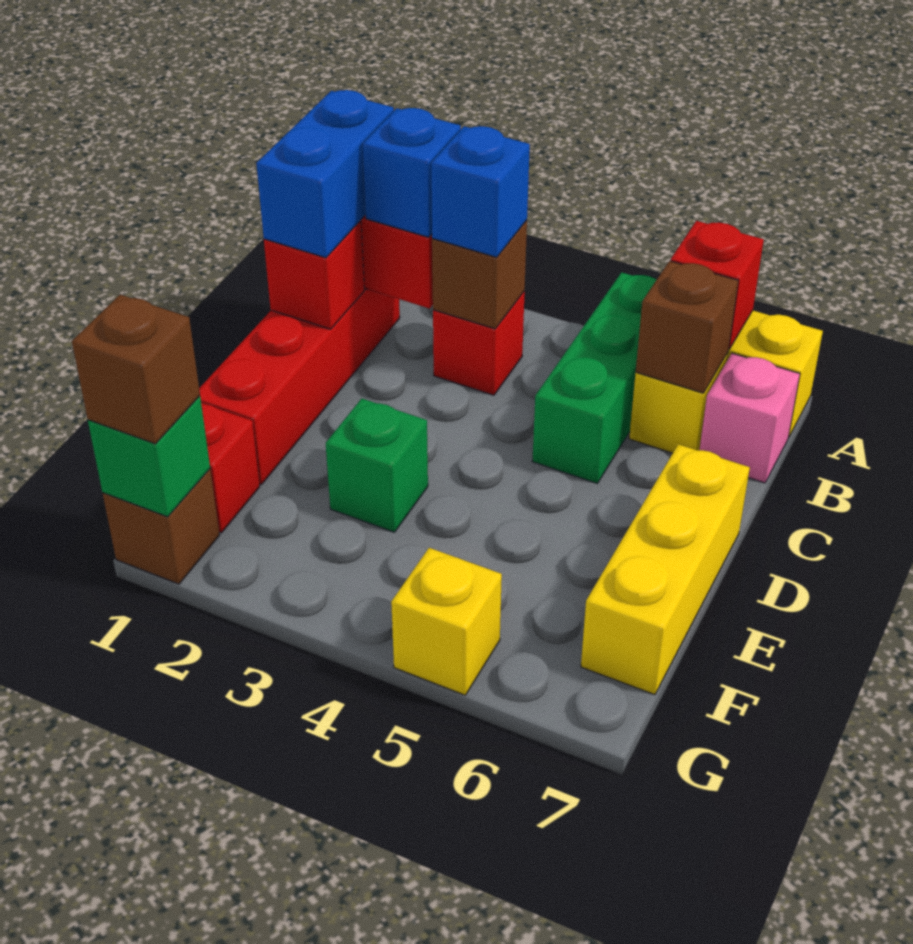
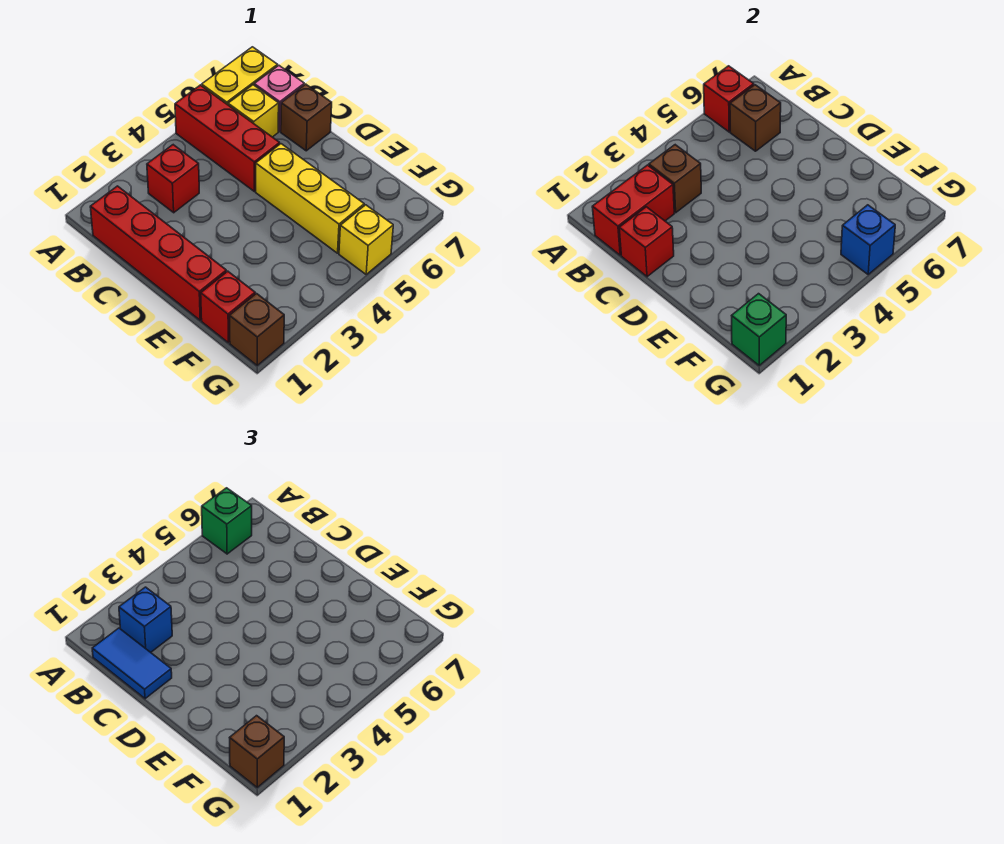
green brick A5:C5 level 1 -> red brick A5:C5 level 1
blue brick B1:C1 level 3 -> blue tile B1:C1 level 3
blue brick B3 level 3 -> blue brick G5 level 2
none -> brown brick C7 level 1
yellow brick D7:F7 level 1 -> yellow brick D5:F5 level 1
green brick E3 level 1 -> green brick A6 level 3

